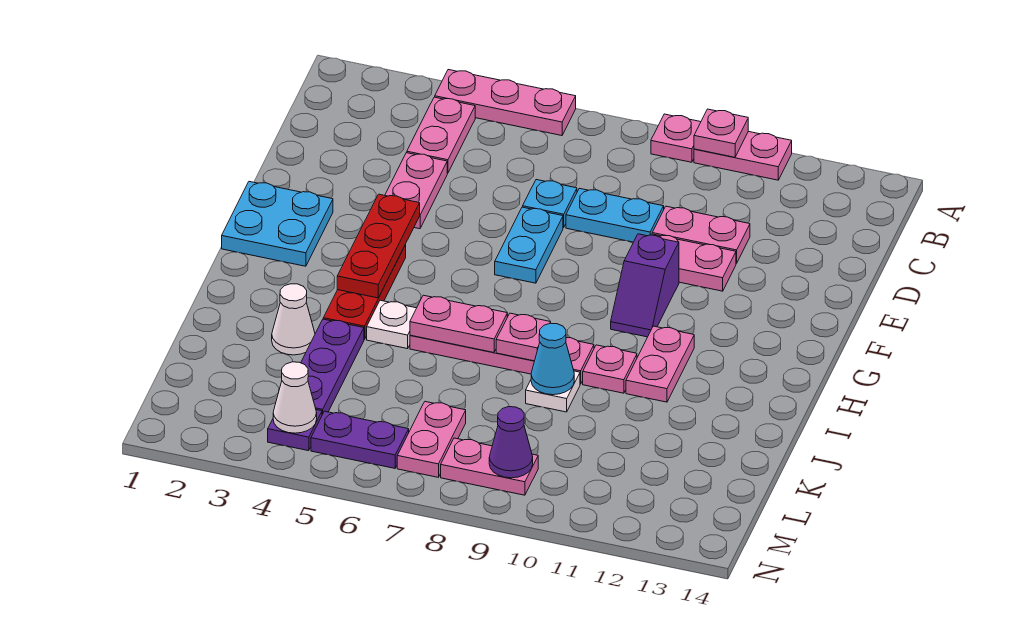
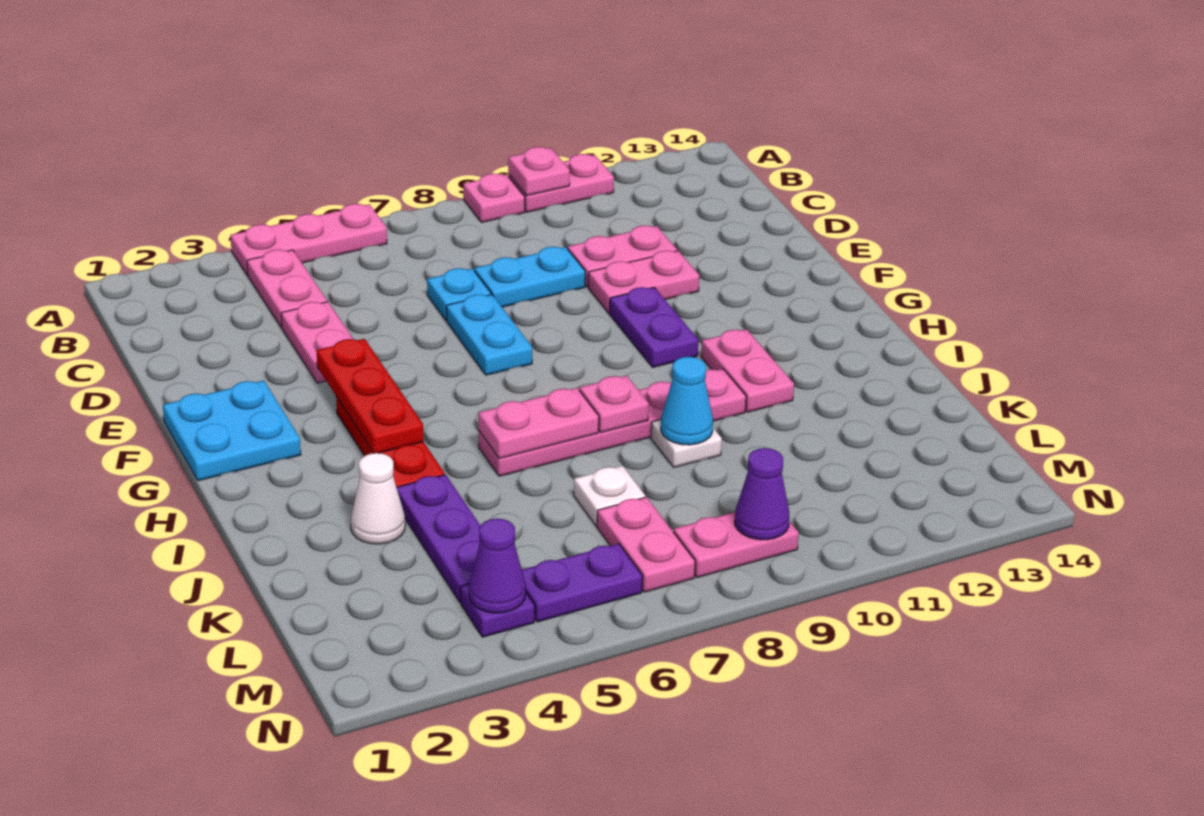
purple slope F10:G10 level 1 top F -> purple plate F10:G10 level 1
white plate I5 level 1 -> white plate K7 level 1
white cone M4 level 2 -> purple cone M4 level 2

